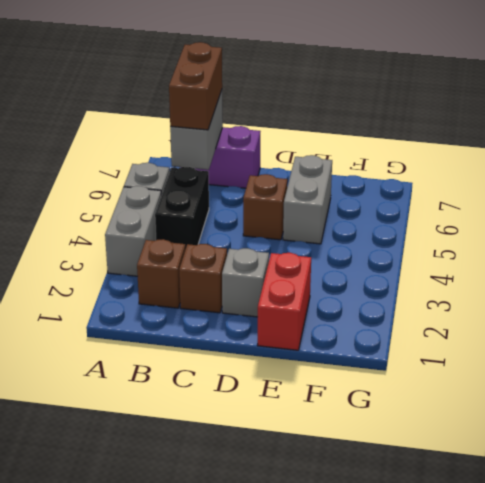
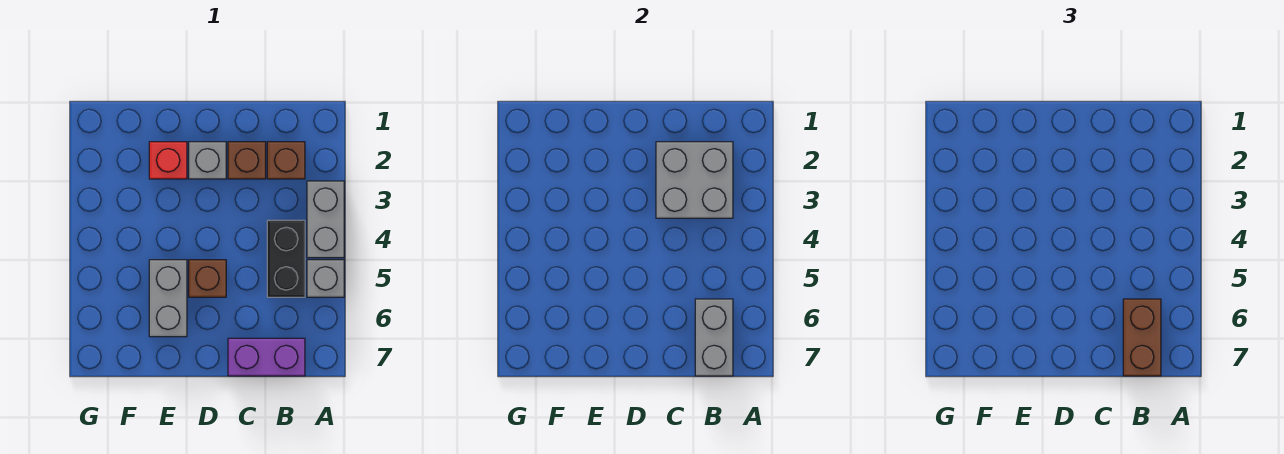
none -> grey brick B2:C3 level 2
red brick E1:E2 level 1 -> red brick E2 level 1

